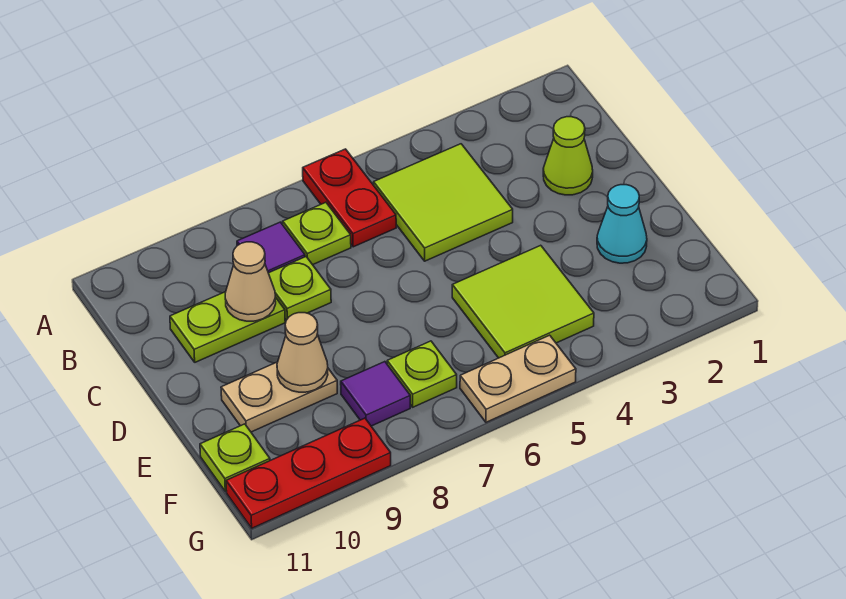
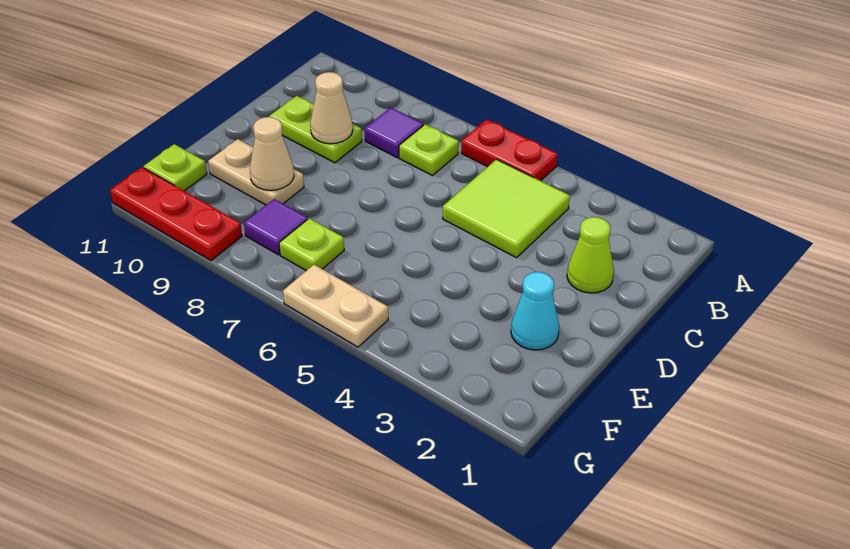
red plate A6:B6 level 1 -> red plate A5:A6 level 1
lime plate C8 level 1 -> none
lime tile E4:F5 level 1 -> none

